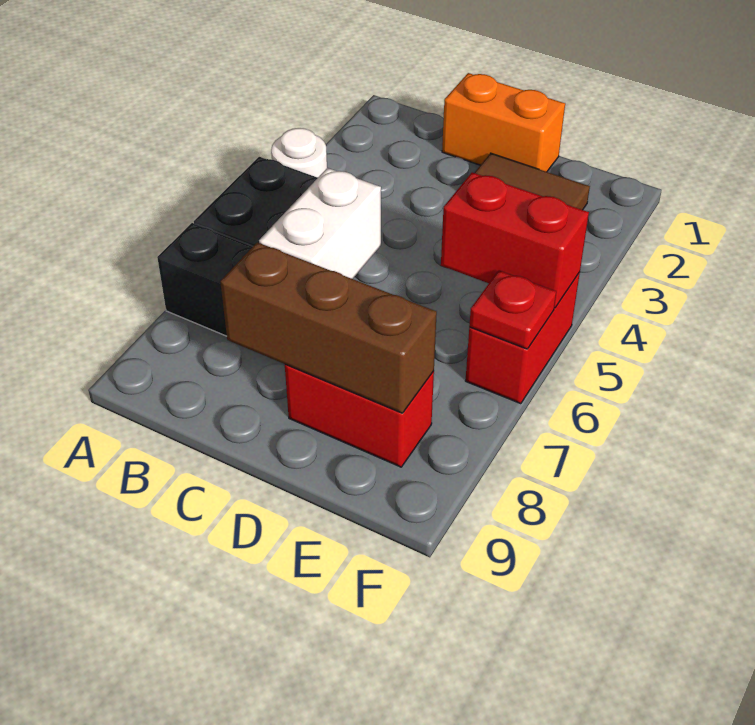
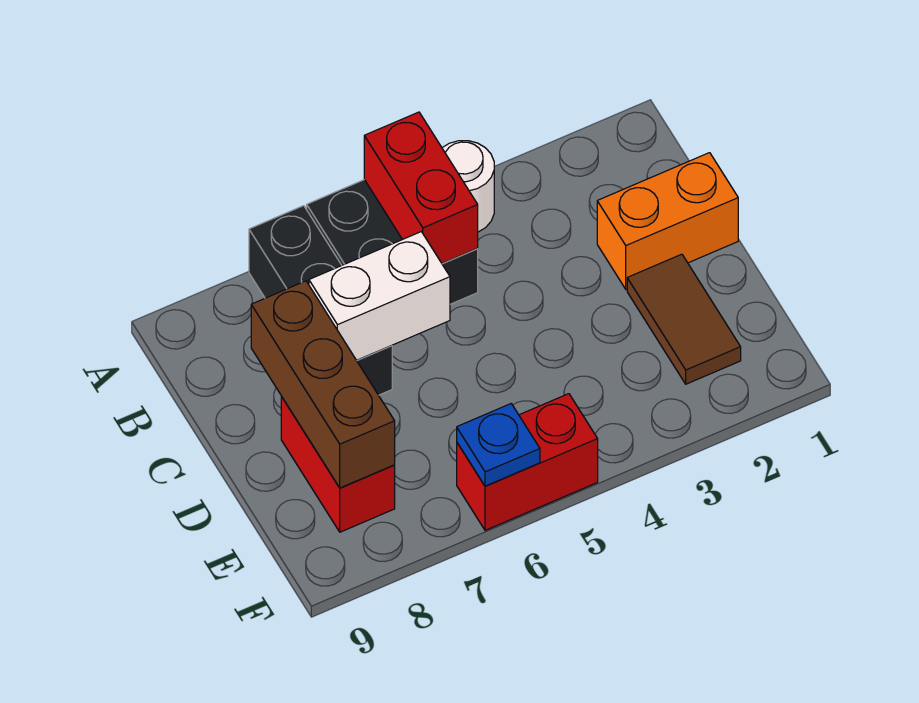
orange brick C1:D1 level 1 -> orange brick C1:C2 level 1
red brick E5:F5 level 2 -> red brick A5:B5 level 2
red plate F6 level 2 -> blue plate F6 level 2

